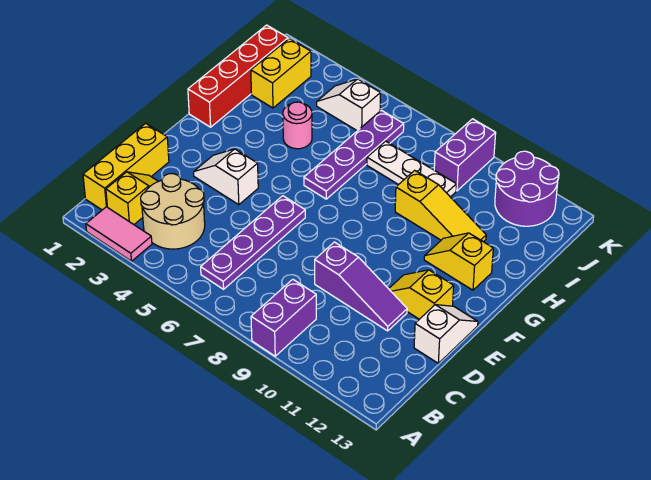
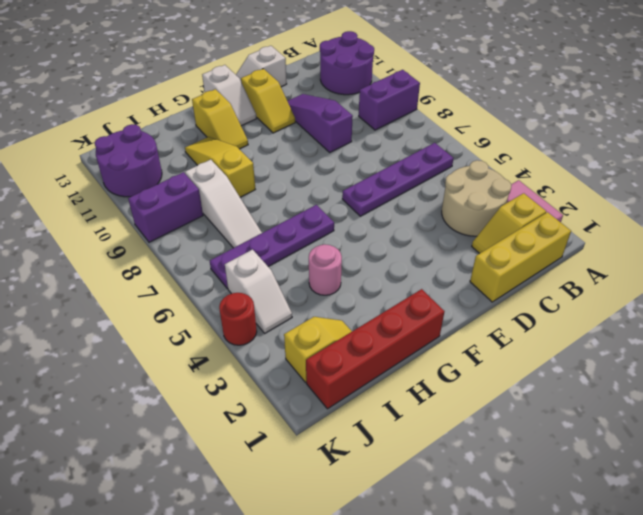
none -> purple round brick A11:B12 level 1
white slope E3:E4 level 1 top 4 -> white slope F12:F13 level 1 top 13
yellow brick I2:J2 level 1 -> yellow slope I2:J2 level 1 top J
white plate I7:I9 level 1 -> white slope I7:I9 level 1 top 9
none -> red round brick K4 level 1

